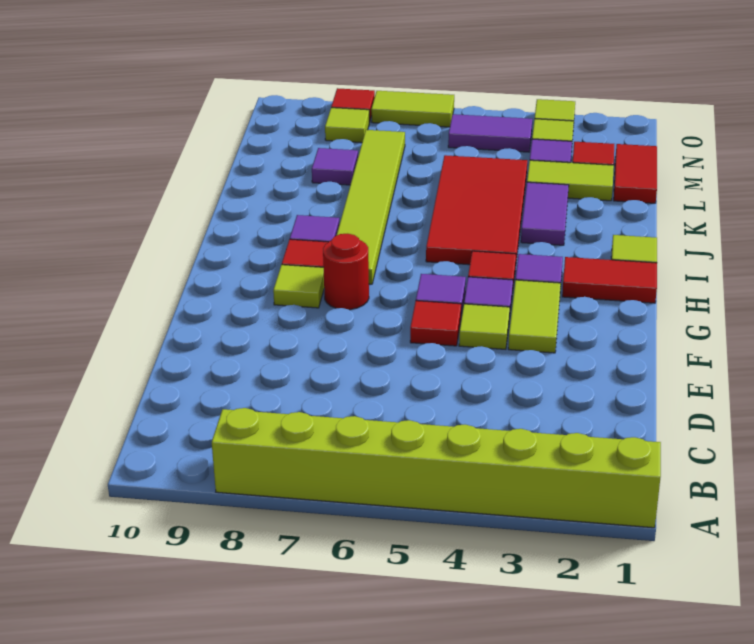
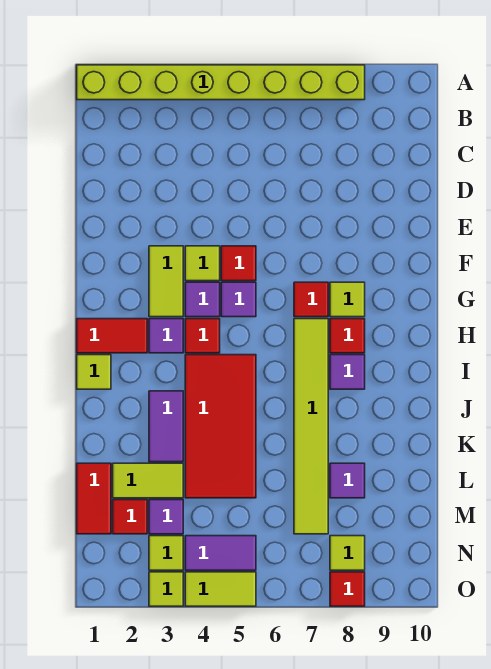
red round brick G7 level 1 -> red tile G7 level 1
lime tile O6:O7 level 1 -> lime tile O4:O5 level 1

